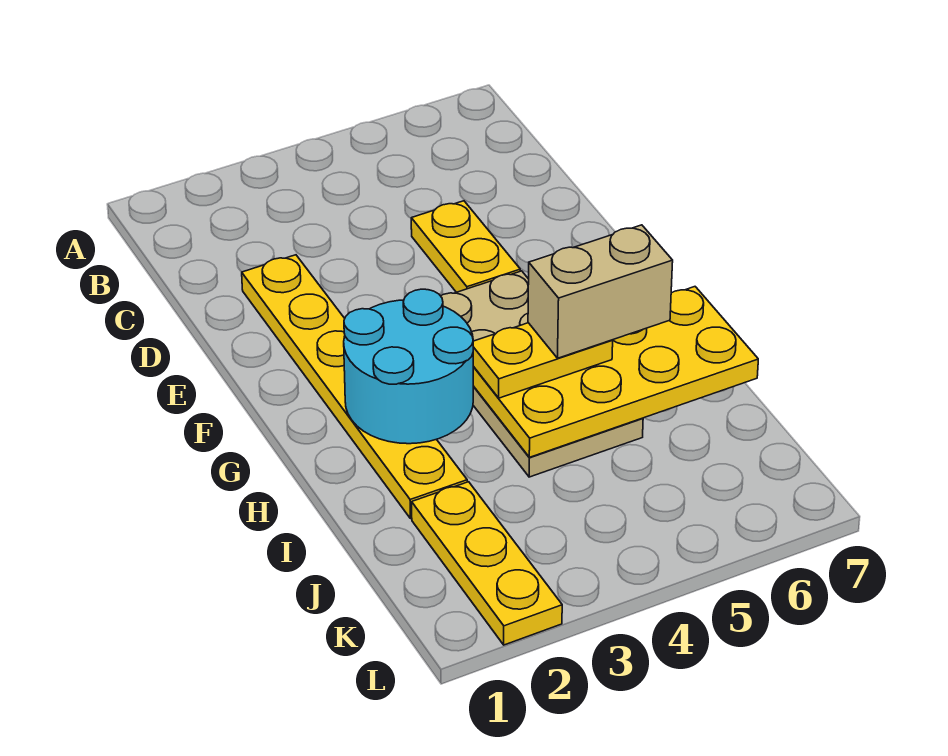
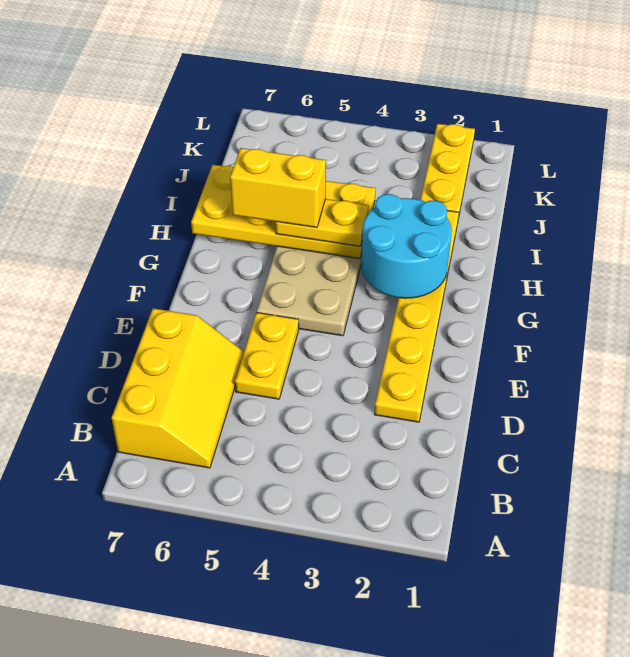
none -> yellow slope B6:D7 level 1 top 7
tan brick H5:H6 level 4 -> yellow brick H5:H6 level 4

